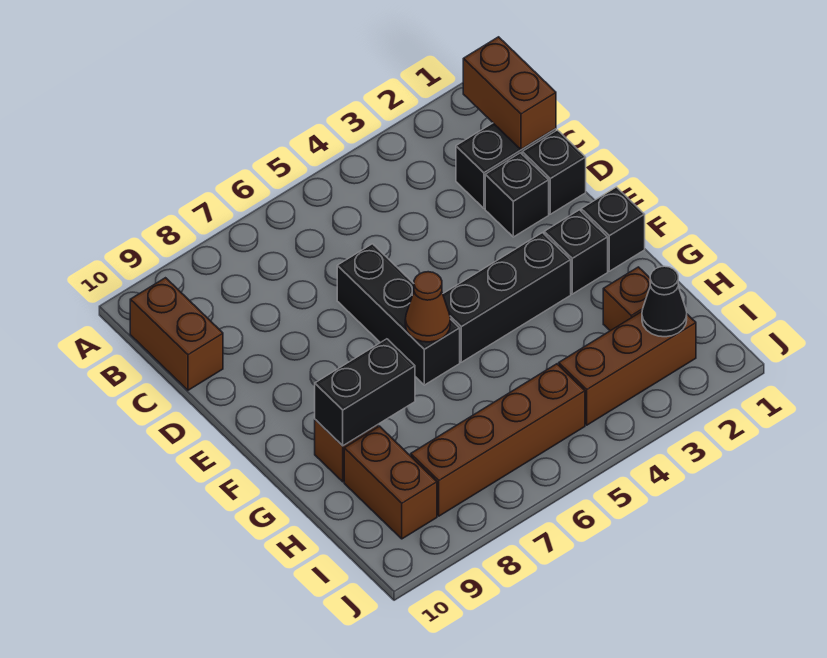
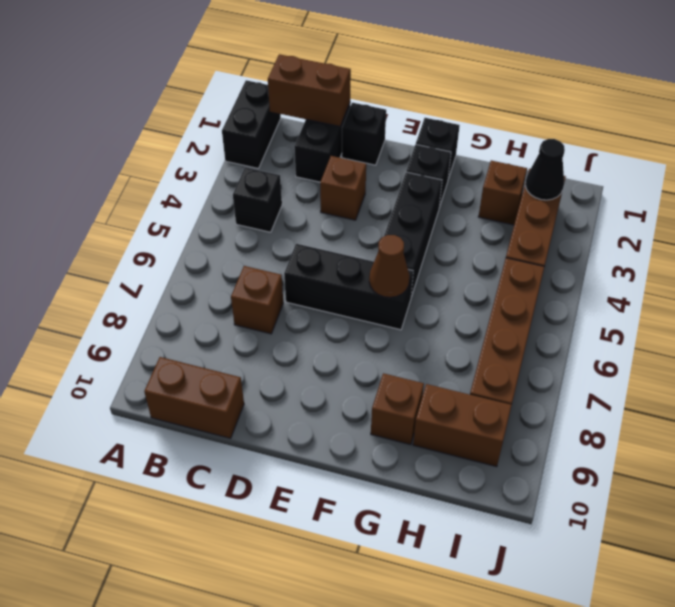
none -> brown brick C7 level 1
black brick D2 level 1 -> black brick B4 level 1
none -> brown brick D3 level 1
black brick G8:G9 level 2 -> black brick A1:A2 level 1

